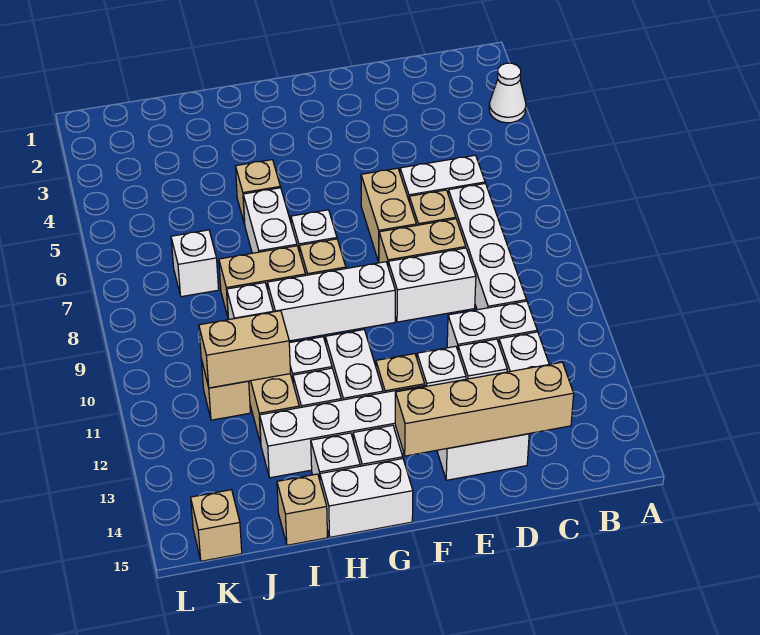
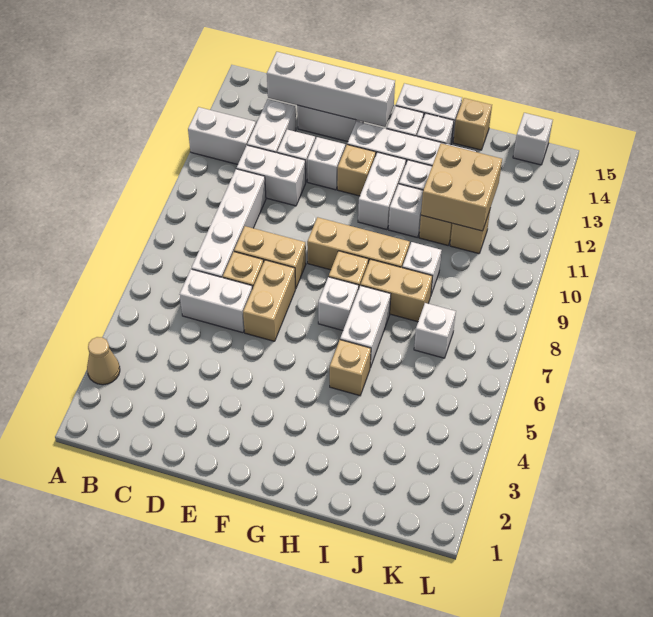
white cone A3 level 1 -> tan cone A3 level 1
tan brick C14:F14 level 2 -> white brick C14:F14 level 2
white brick D9:E9 level 1 -> white brick A12:B12 level 1
white brick F9:H9 level 1 -> tan brick F9:H9 level 1
tan brick I11:J11 level 2 -> tan brick I11:J12 level 2
tan brick K15 level 1 -> white brick K15 level 1

